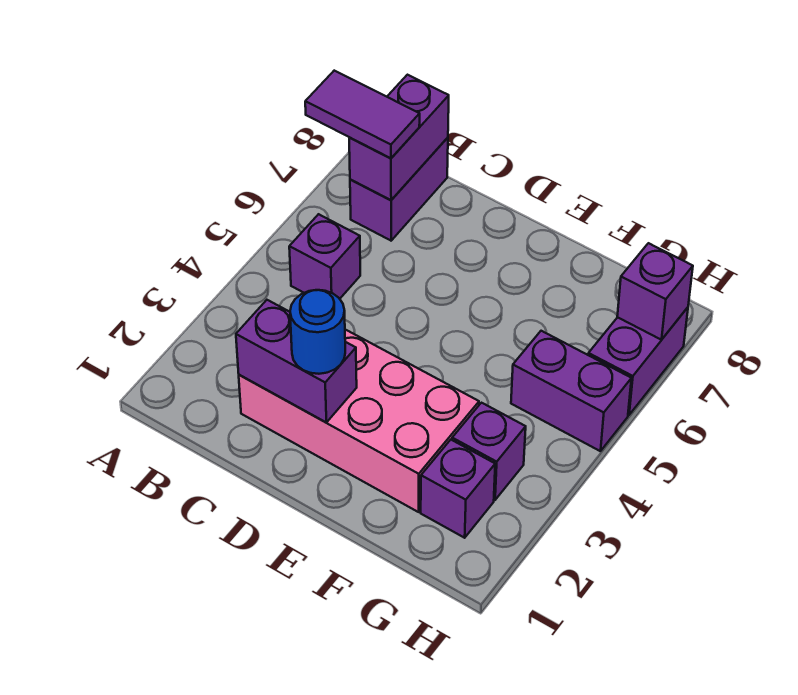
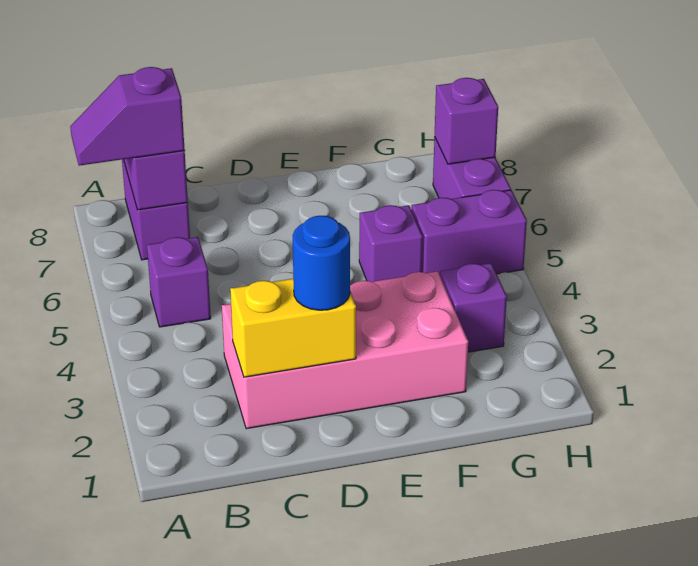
purple tile A7:B7 level 3 -> purple slope A7:B7 level 3 top B
purple brick C2:D2 level 2 -> yellow brick C2:D2 level 2
purple brick G2 level 1 -> purple brick F5 level 1

